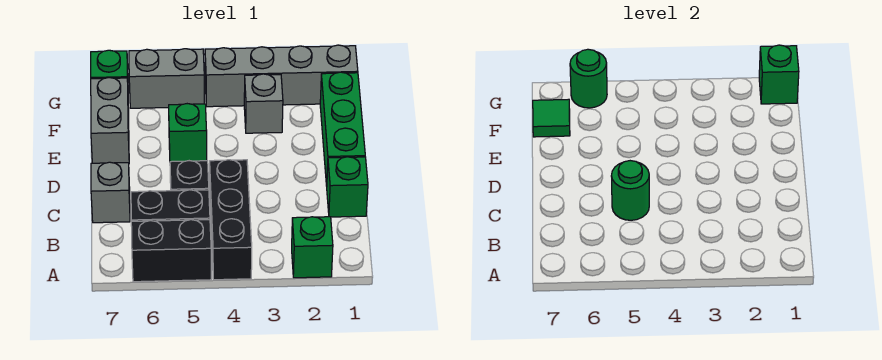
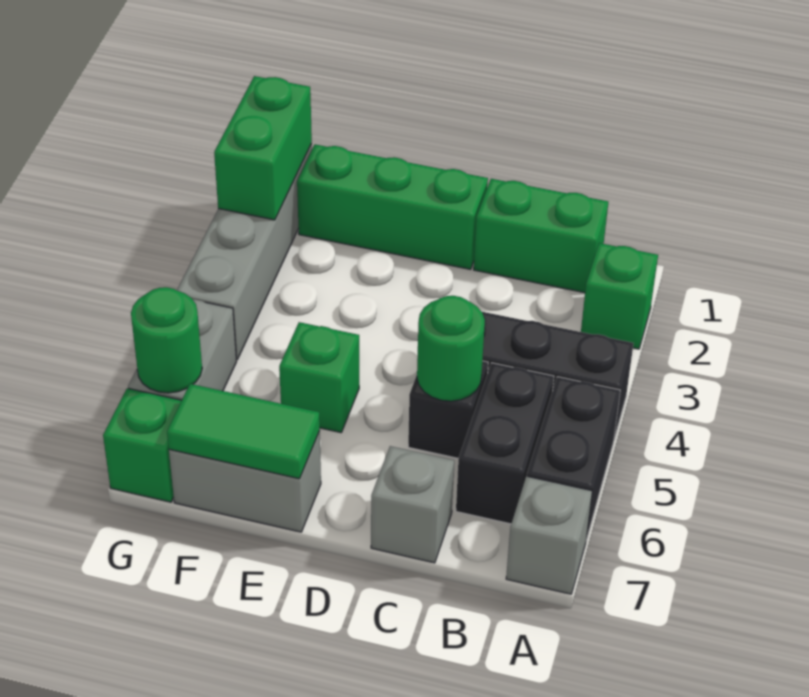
green brick C1 level 1 -> green brick B1:C1 level 1
grey brick F3 level 1 -> grey brick A7 level 1
green tile F7 level 2 -> green tile E7:F7 level 2
green brick G1 level 2 -> green brick G1:G2 level 2

